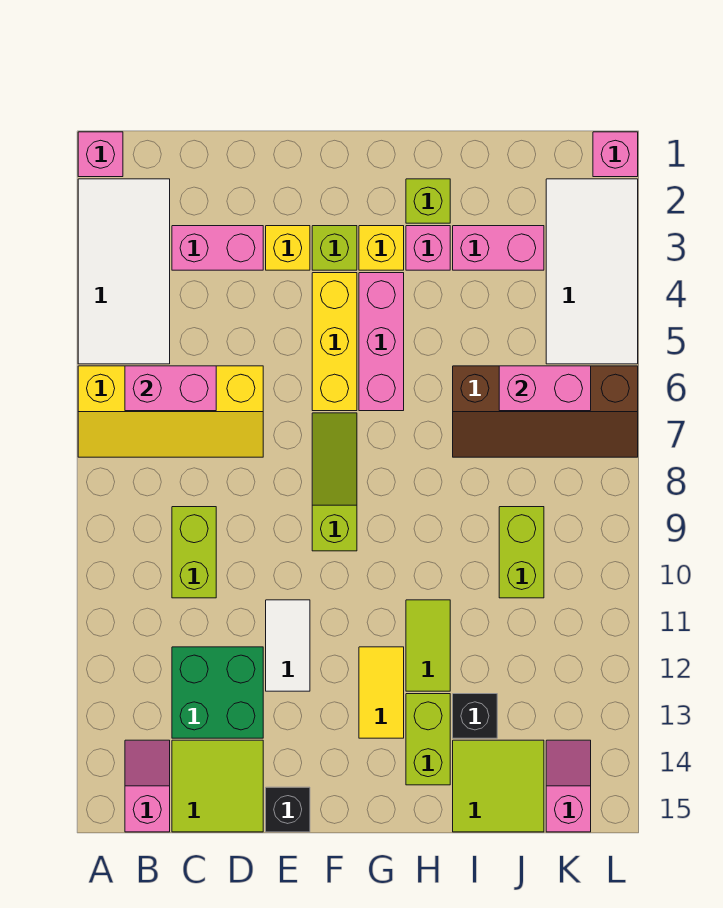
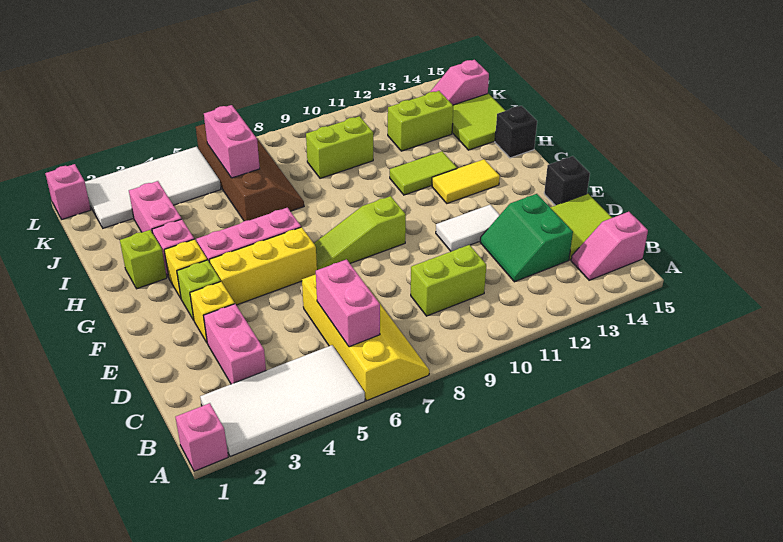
green brick C12:D13 level 1 -> green slope C12:D13 level 1 top 13
lime brick H13:H14 level 1 -> lime brick J12:J13 level 1
black brick I13 level 1 -> black brick H15 level 1

